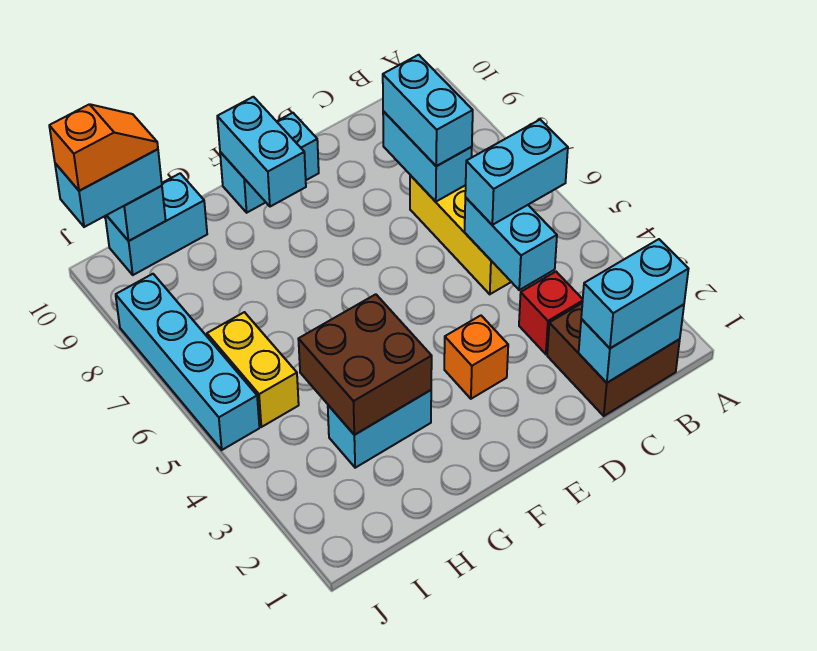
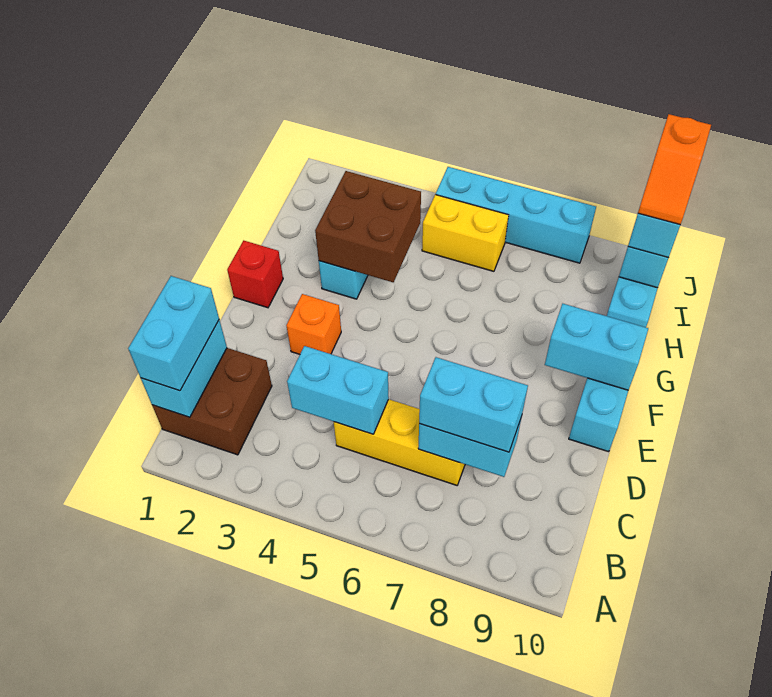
cyan brick B5:C5 level 3 -> none
red brick C3 level 1 -> red brick F1 level 1

